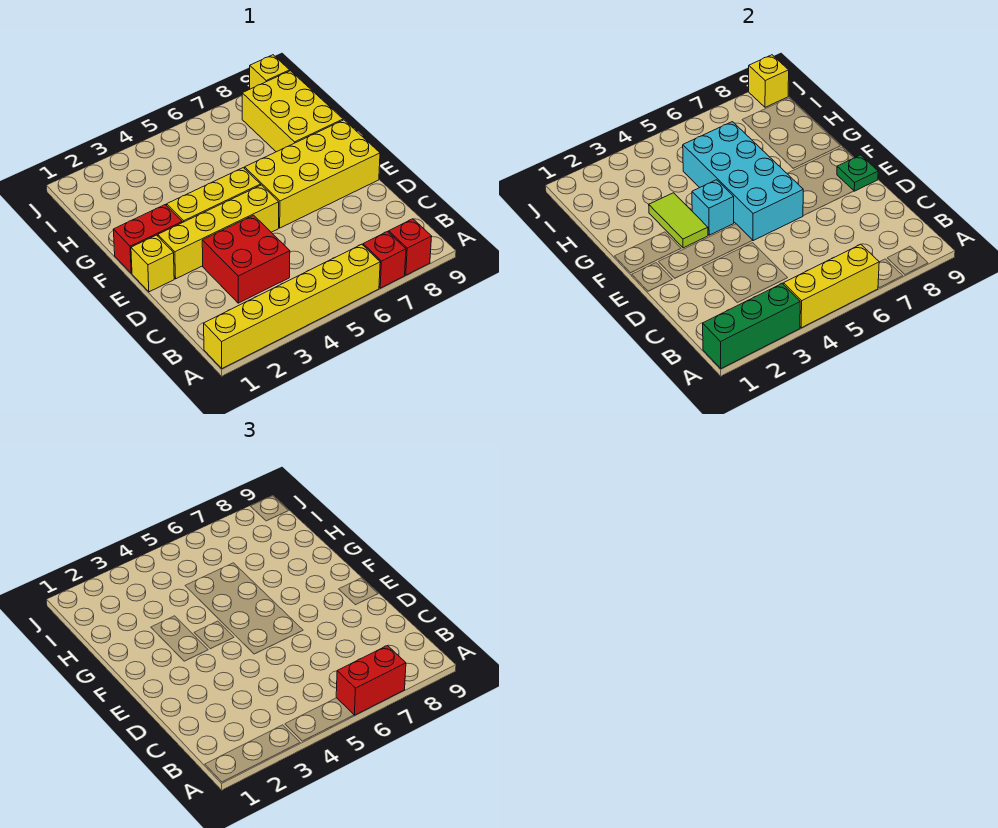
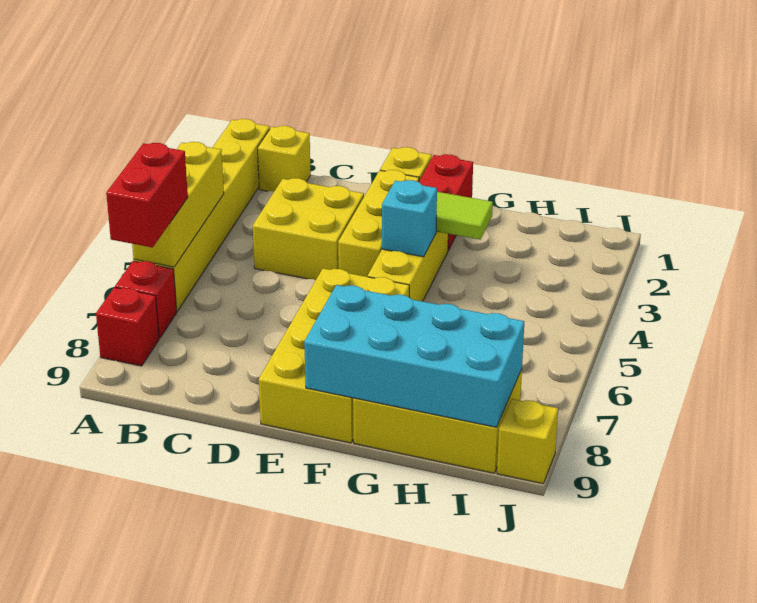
green brick A1:A3 level 2 -> none
red brick C3:D4 level 1 -> yellow brick C3:D4 level 1
yellow brick E2:E5 level 1 -> yellow brick E2:E4 level 1
cyan brick E5:H6 level 2 -> cyan brick F8:I9 level 2
green plate E9 level 2 -> none
yellow brick J9 level 2 -> yellow brick B1 level 1

